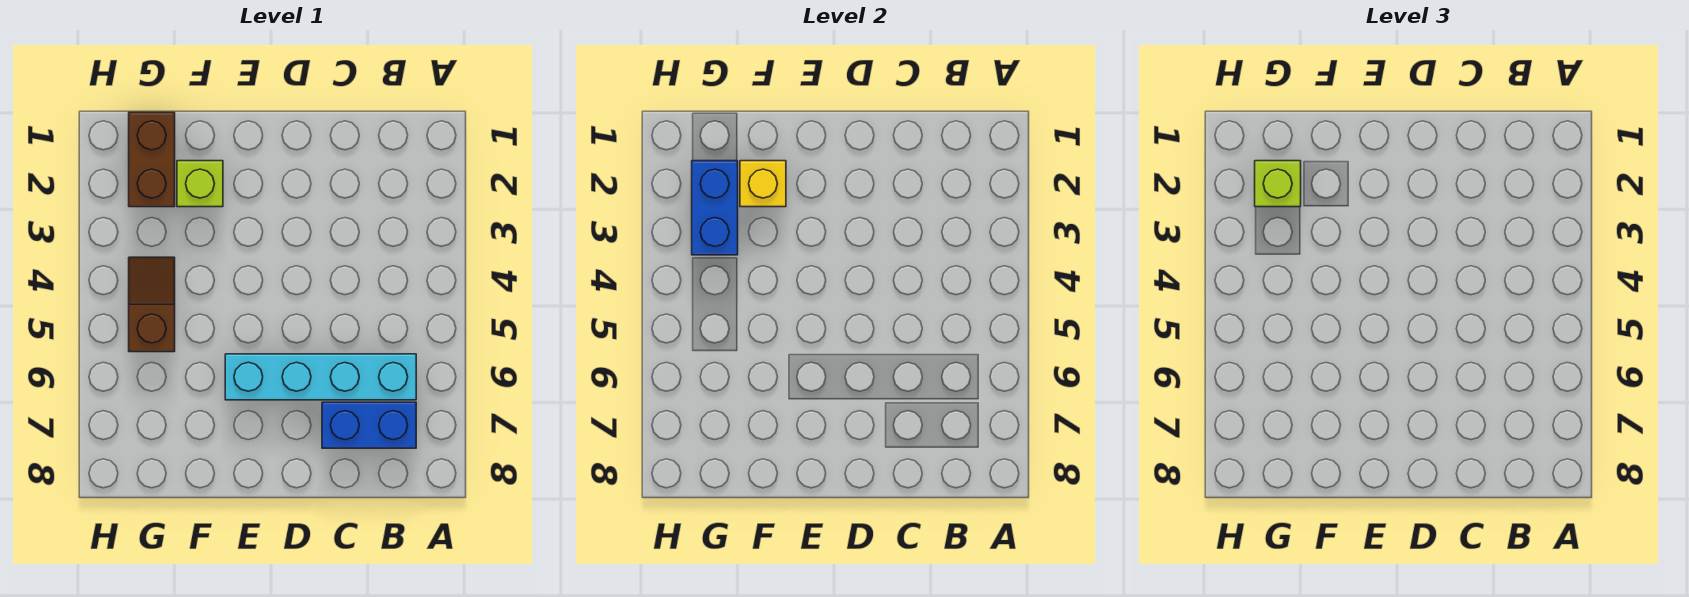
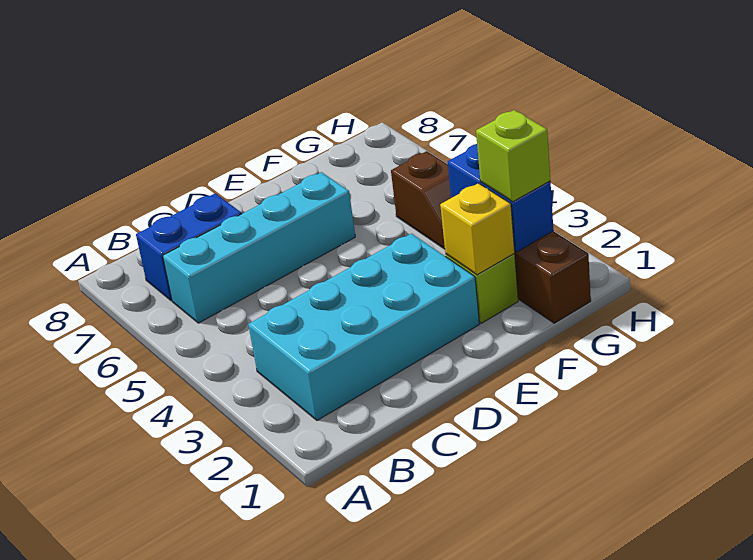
none -> cyan brick B2:E3 level 1

